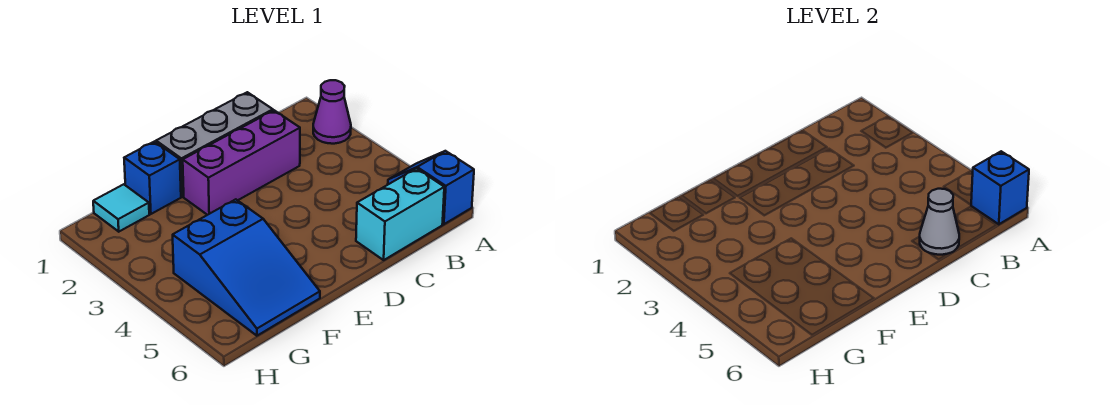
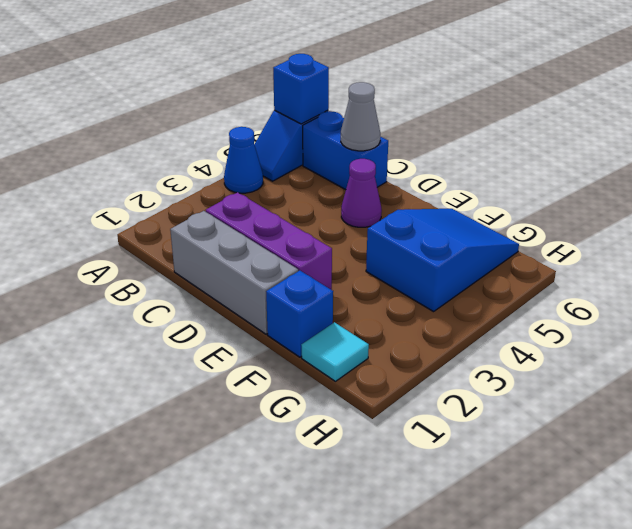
purple cone A2 level 1 -> purple cone D5 level 1
none -> blue cone A4 level 1
cyan brick B6:C6 level 1 -> blue brick B6:C6 level 1

